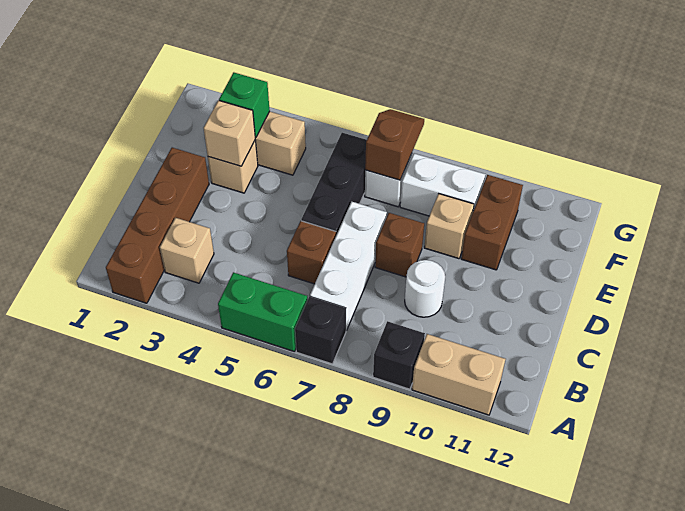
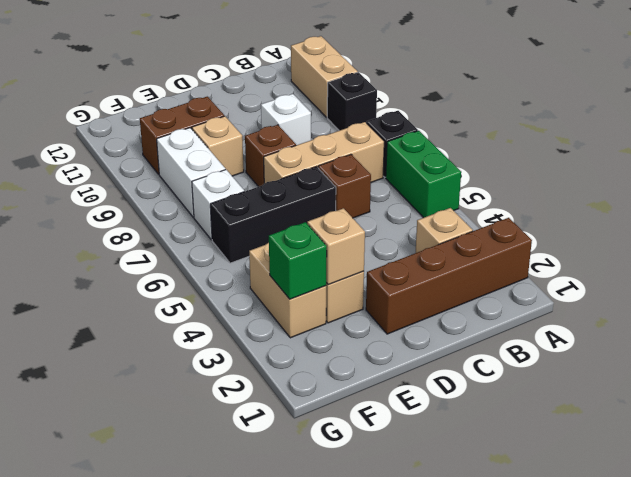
white brick B7:D7 level 1 -> tan brick B7:D7 level 1
white round brick C9 level 1 -> white brick C9 level 1
brown slope F7:G7 level 2 top F -> none

